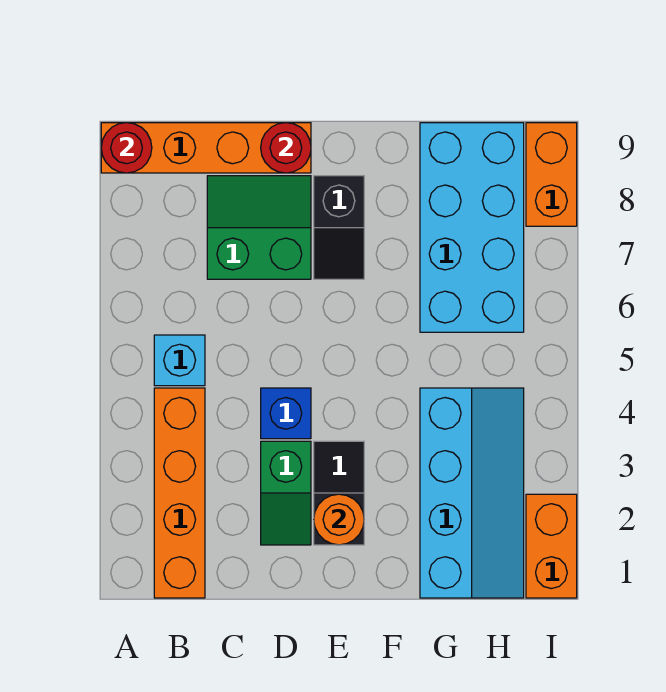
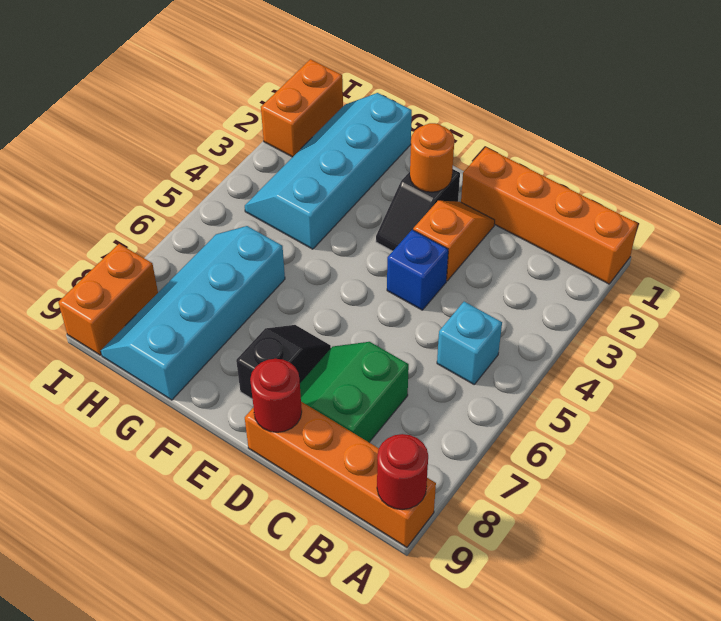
orange brick B1:B4 level 1 -> orange brick A1:D1 level 1
green slope C7:D8 level 1 top 7 -> green slope C7:D8 level 1 top C
green slope D2:D3 level 1 top 3 -> orange slope D2:D3 level 1 top 3
cyan brick G6:H9 level 1 -> cyan slope G6:H9 level 1 top G

